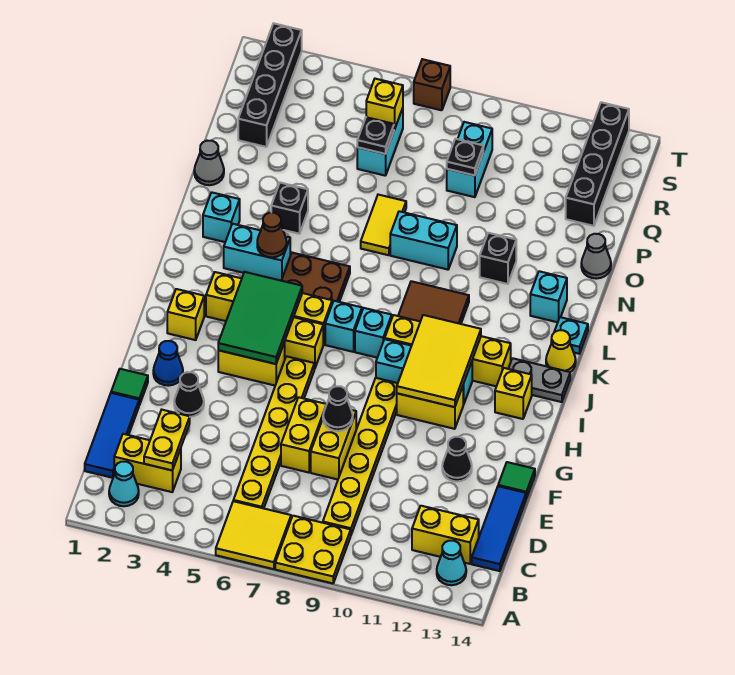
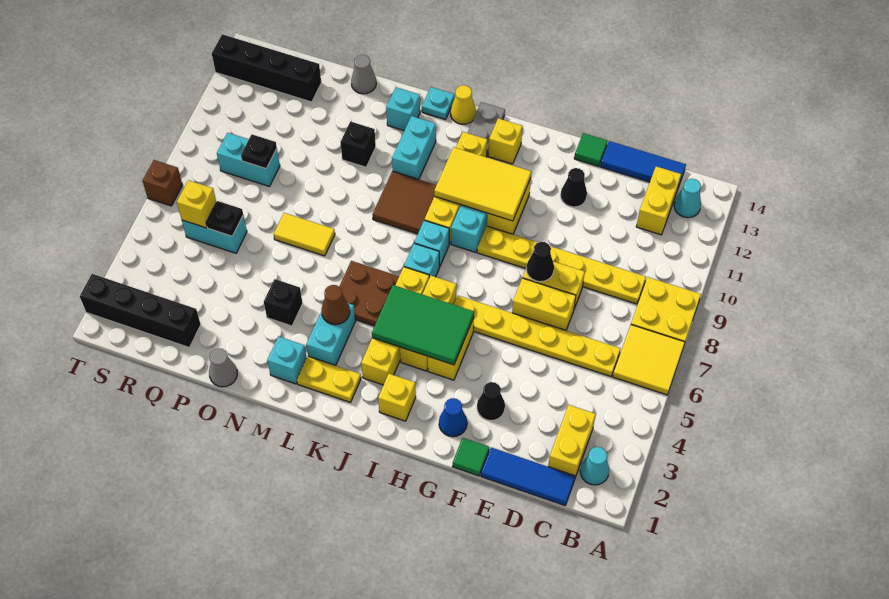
yellow plate C3:D3 level 2 -> yellow plate K2:L2 level 1
cyan brick N8:N9 level 1 -> cyan brick L11:L12 level 1

